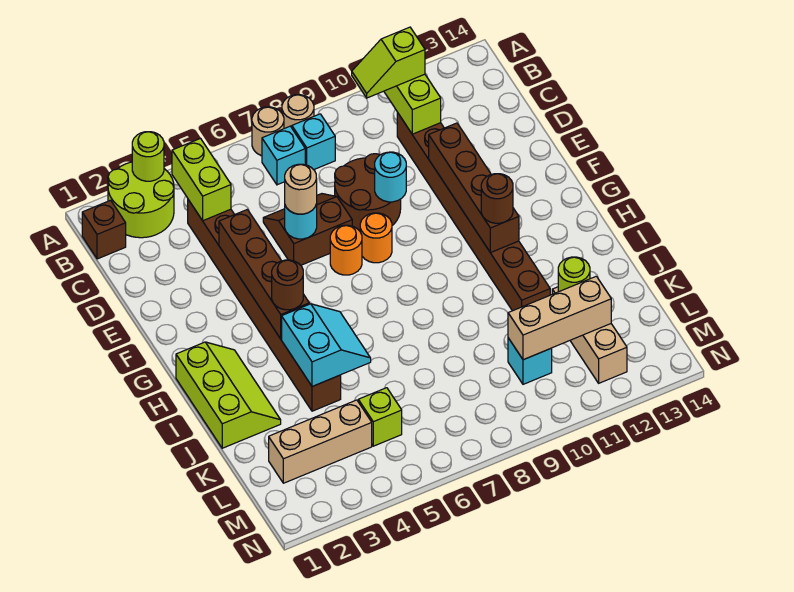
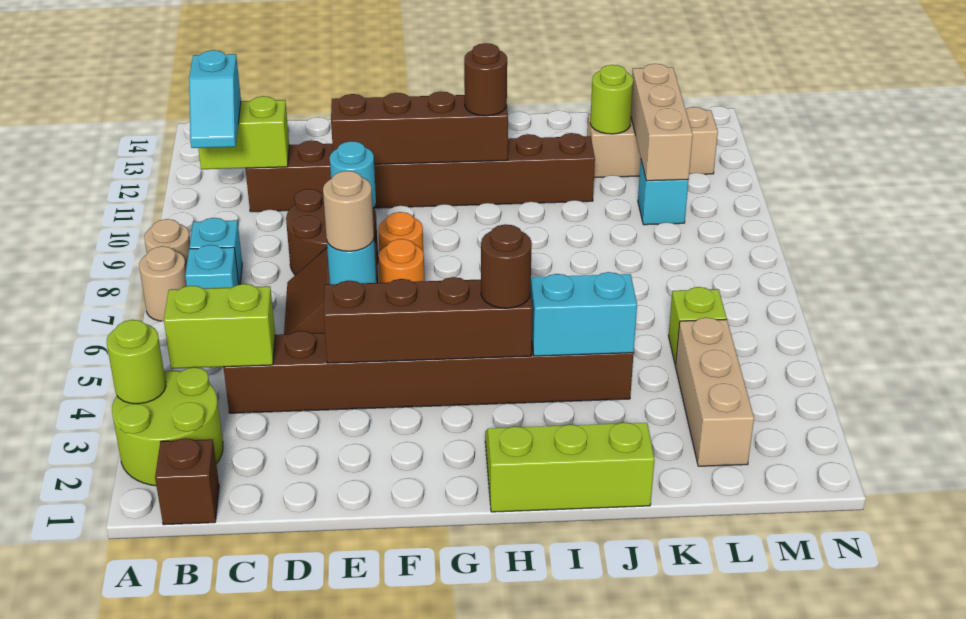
lime slope B10:B11 level 3 top 11 -> cyan slope B10:B11 level 3 top 11

